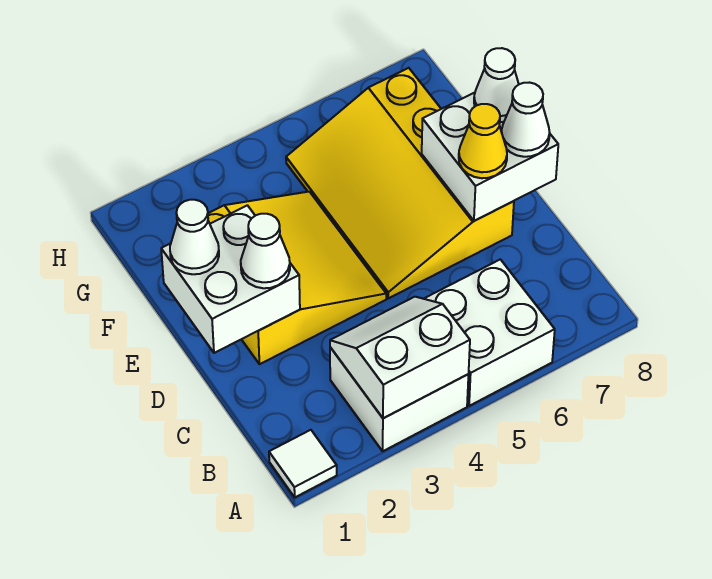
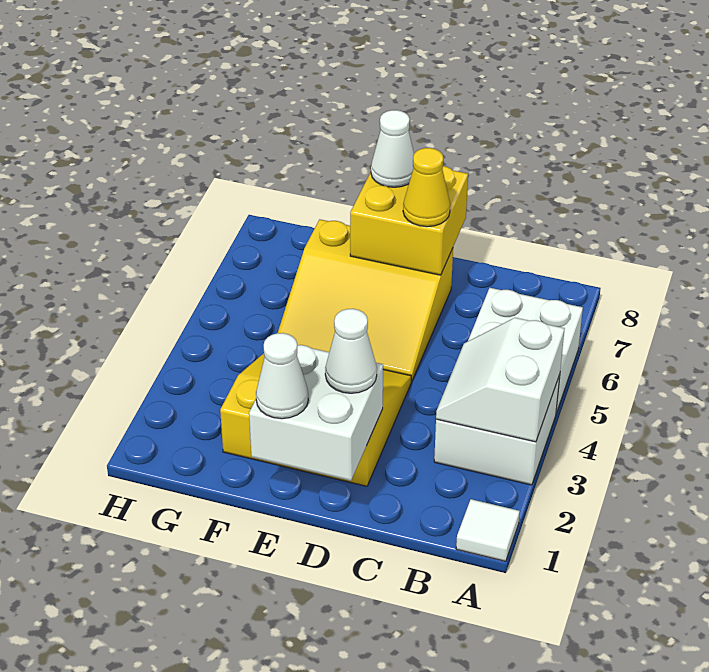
yellow slope D5:G7 level 1 top 7 -> yellow slope D5:F7 level 1 top 7
white brick D7:E8 level 2 -> yellow brick D7:E8 level 2
white cone D8 level 3 -> none

